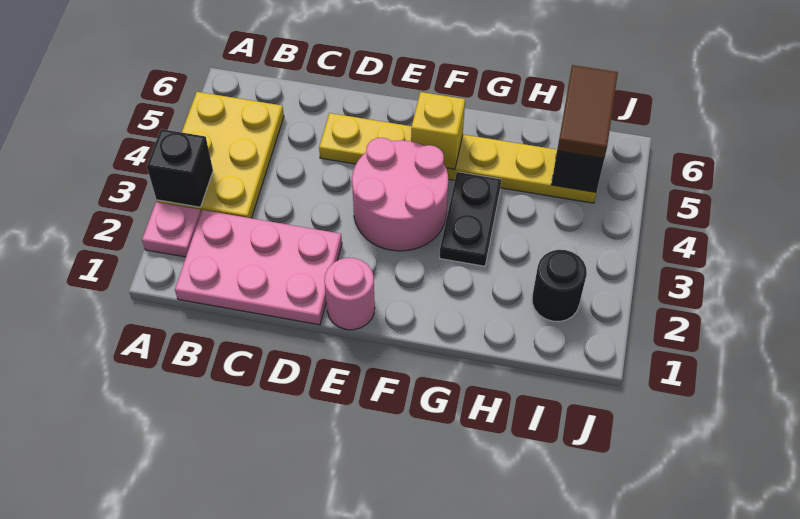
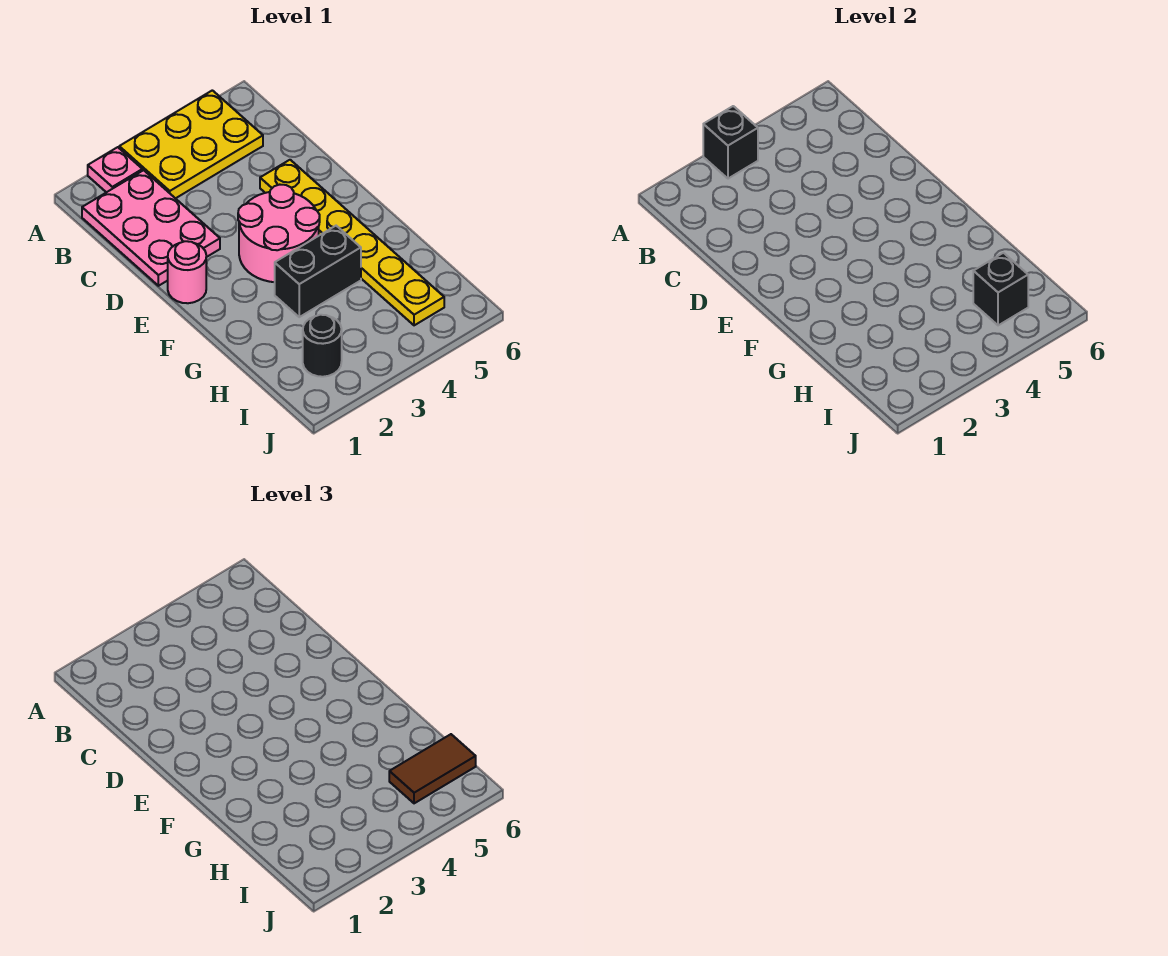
yellow brick F5 level 2 -> none
black plate G3:G4 level 1 -> black brick G3:G4 level 1

